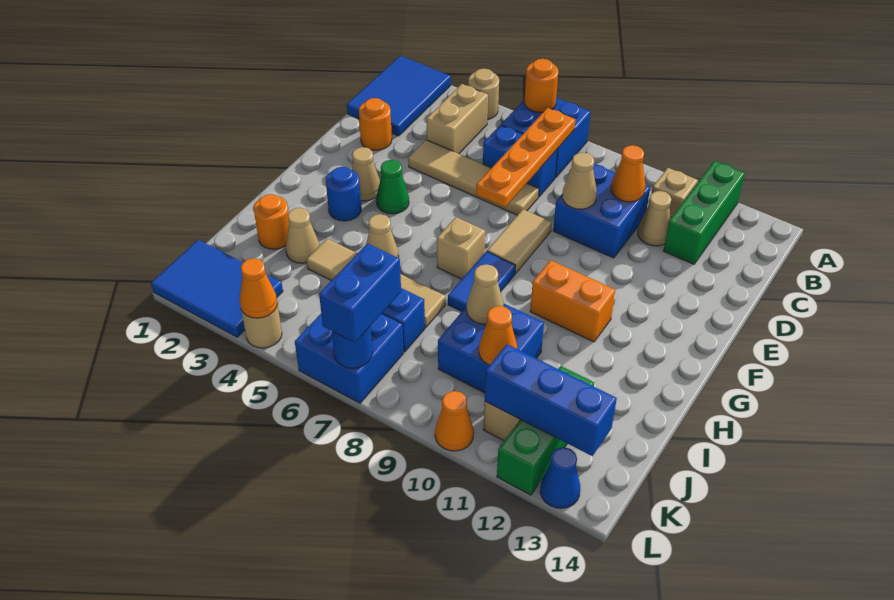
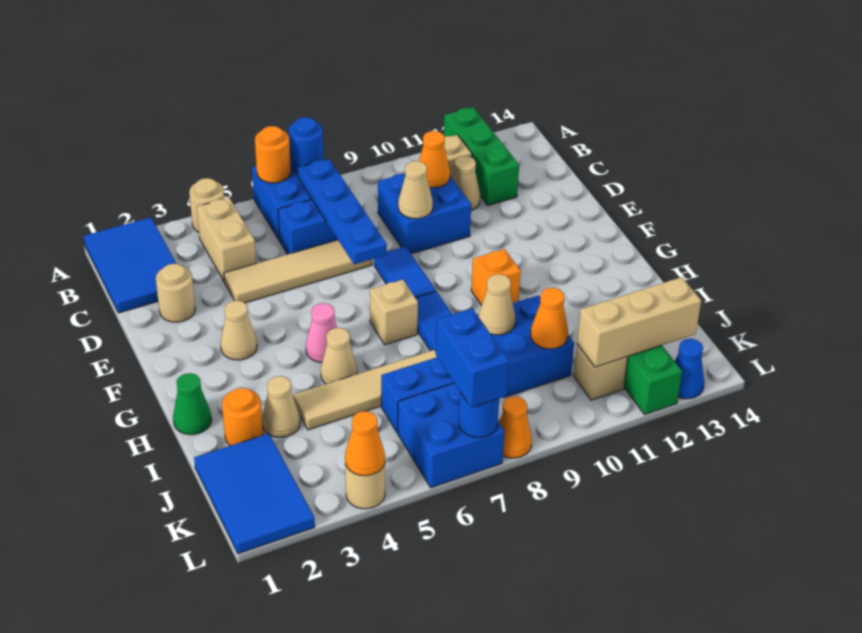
orange plate B7:E7 level 2 -> blue plate B7:E7 level 2
orange round brick D2 level 1 -> tan round brick D2 level 1
tan tile E8:F8 level 1 -> blue tile E8:F8 level 1
green cone F4 level 1 -> green cone H1 level 1
blue round brick G3 level 1 -> blue round brick A7 level 2
none -> pink cone G5 level 1
orange brick G10:G11 level 1 -> orange brick G10 level 1
blue tile K1:L3 level 1 -> blue tile J1:L2 level 1
blue brick K11:K13 level 2 -> tan brick K11:K13 level 2
orange cone L10 level 1 -> orange cone L8 level 1

